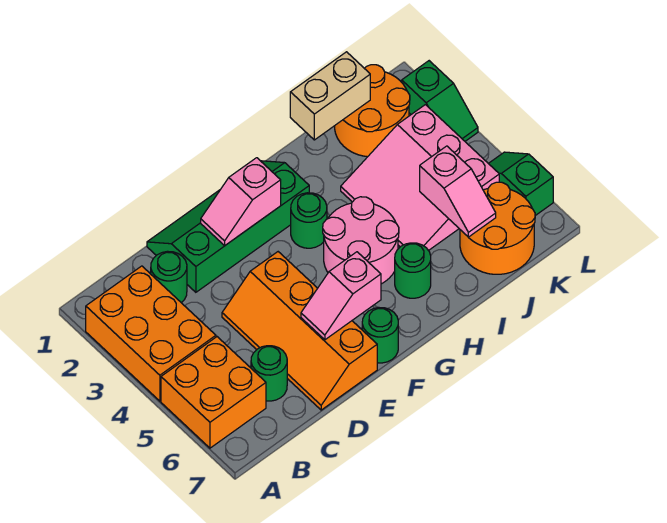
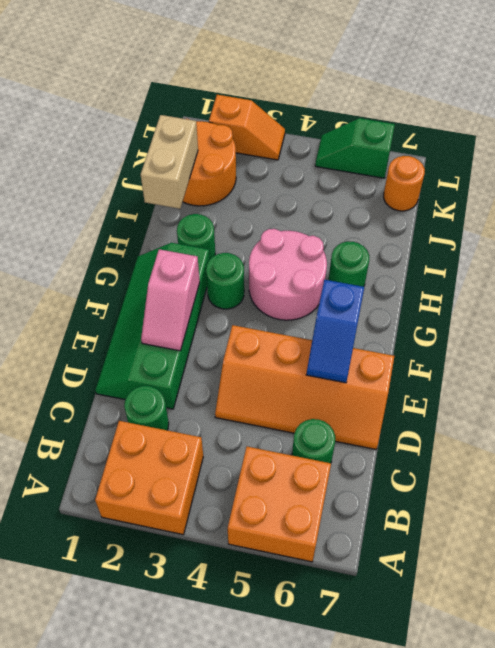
orange brick A2:B4 level 1 -> orange brick A2:B3 level 1
pink slope E6:F6 level 2 top F -> blue slope E6:F6 level 2 top F
green round brick F7 level 1 -> green round brick H2 level 1
pink slope I3:K5 level 1 top K -> none
pink slope J5:J6 level 2 top 5 -> none
orange round brick J6:K7 level 1 -> orange round brick K7 level 1
green slope L2:L3 level 1 top 2 -> orange slope L2:L3 level 1 top 2

